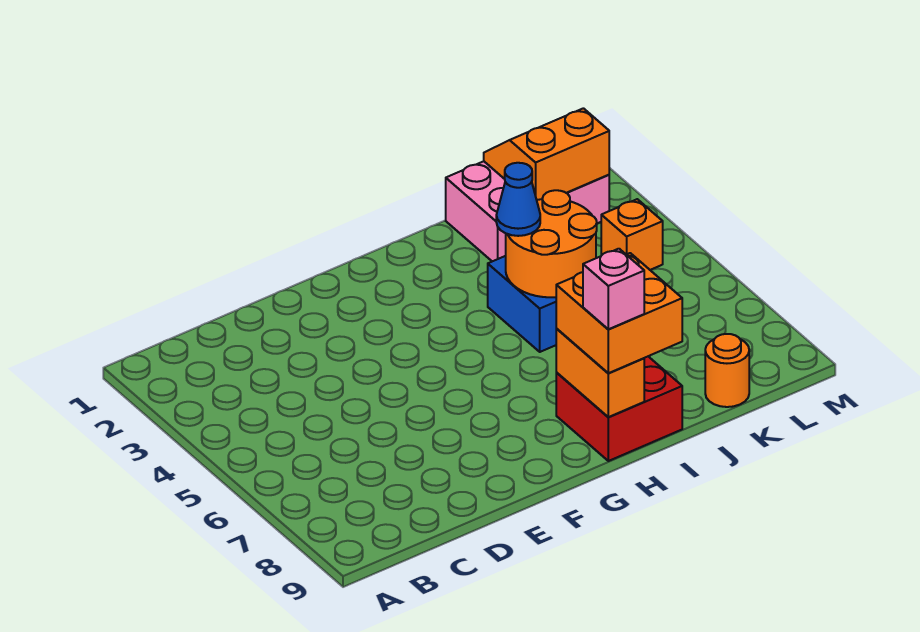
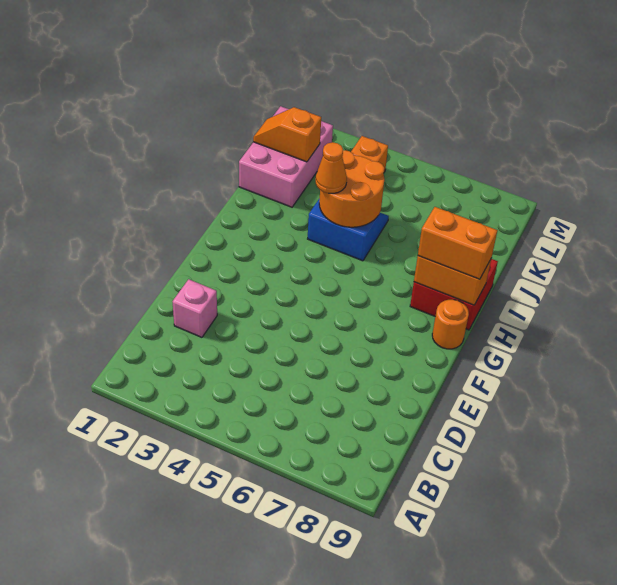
orange brick H8:I9 level 3 -> orange brick H8:H9 level 3
pink brick H9 level 4 -> pink brick D2 level 1
blue cone I4 level 3 -> orange cone I4 level 3
orange slope K1:L2 level 2 top 2 -> orange slope K1:K2 level 2 top 2
orange round brick K9 level 1 -> orange round brick G9 level 1

